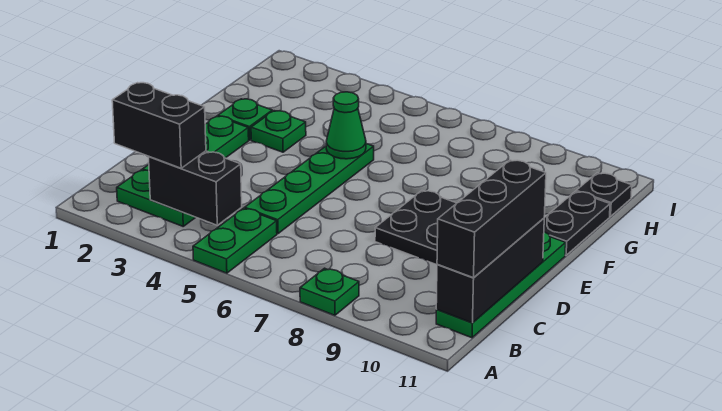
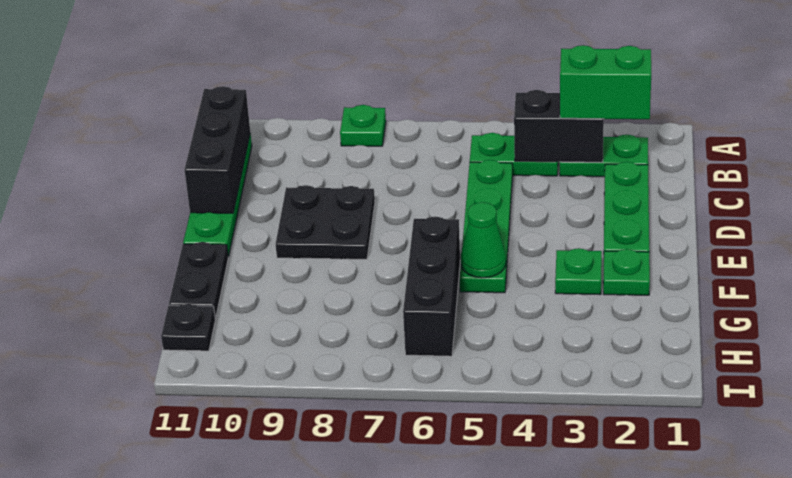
green plate A5:B5 level 1 -> green plate B4:B5 level 1
black brick B2:B3 level 3 -> green brick B2:B3 level 3
black brick B11:D11 level 3 -> black brick F6:H6 level 1

